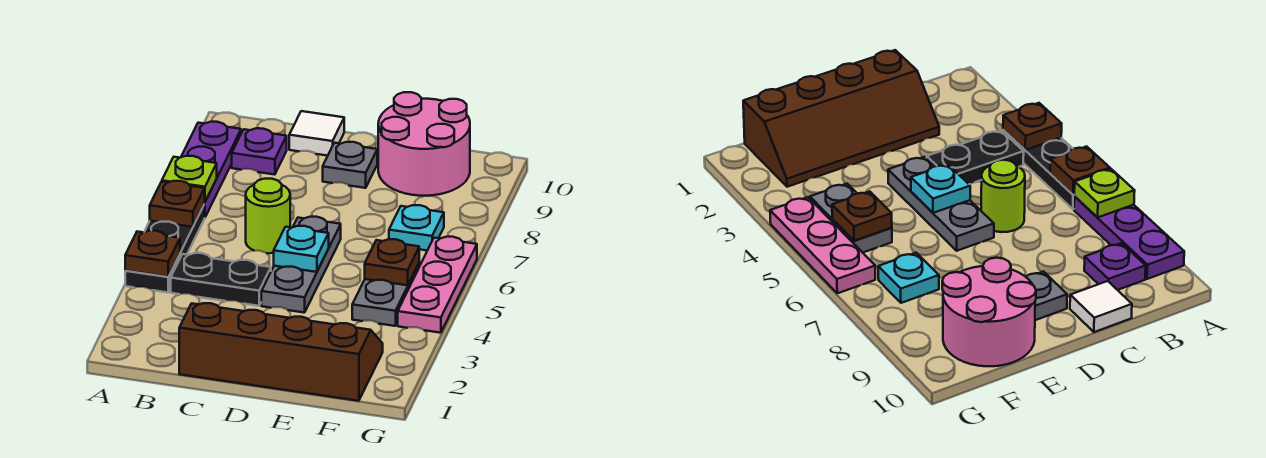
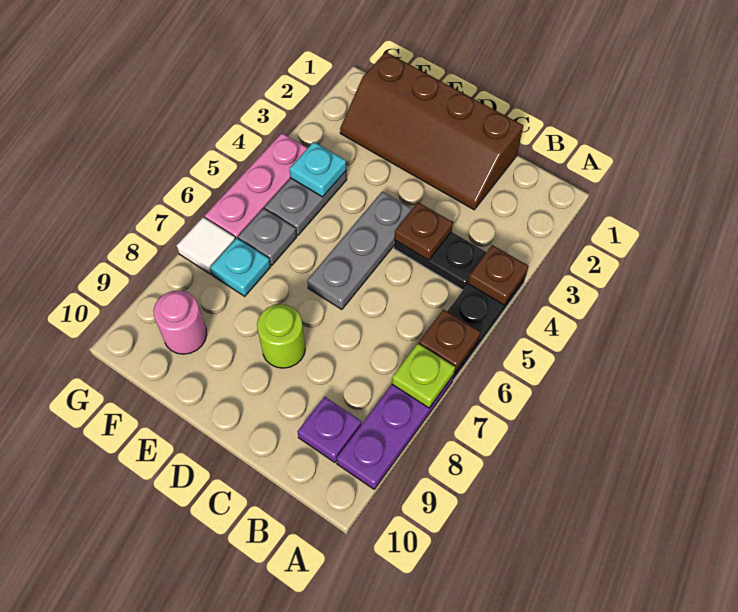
lime round brick C6 level 1 -> lime round brick D8 level 1
white tile C10 level 1 -> white tile G7 level 1
cyan plate D5 level 2 -> cyan plate F4 level 2
grey plate D9 level 1 -> grey plate F6 level 1
pink round brick E9:F10 level 1 -> pink round brick F9 level 1
brown plate F5 level 2 -> brown plate C4 level 2

